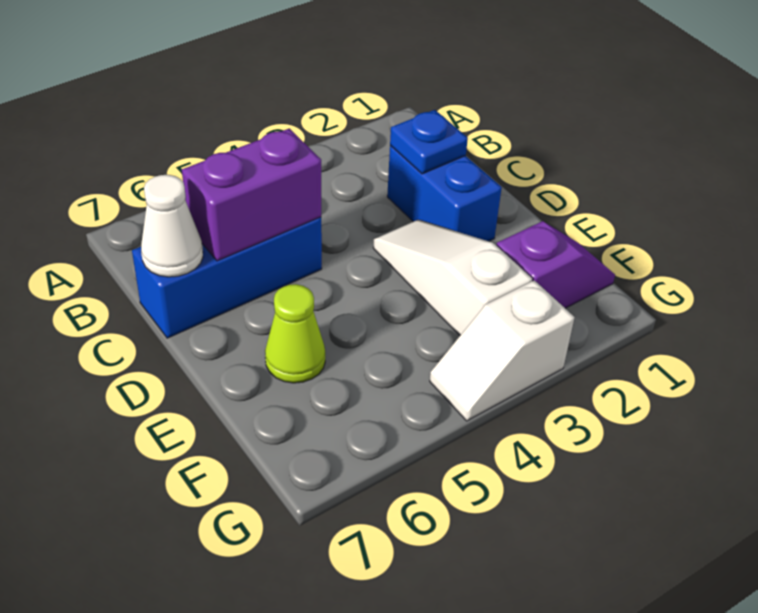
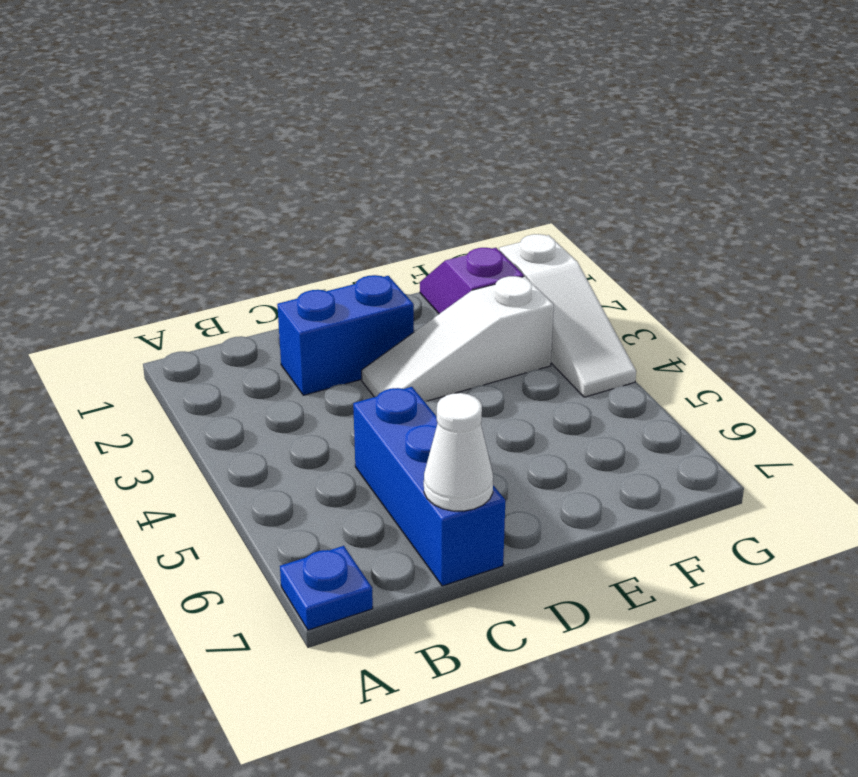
blue plate C2 level 2 -> blue plate A7 level 1
purple brick C5:C6 level 2 -> none
lime cone E6 level 1 -> none
white slope G3:G4 level 1 top 3 -> white slope G2:G4 level 1 top 2

